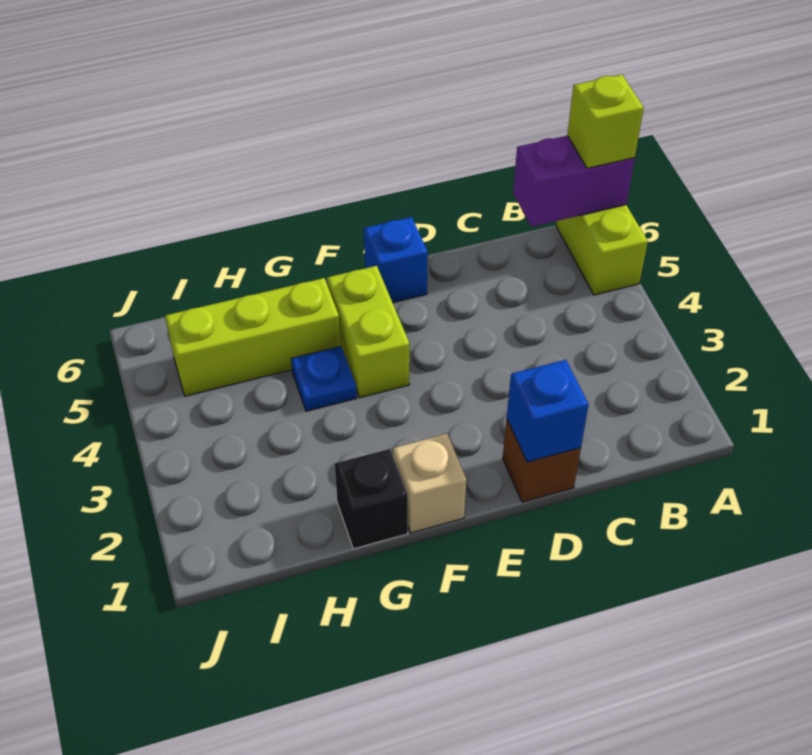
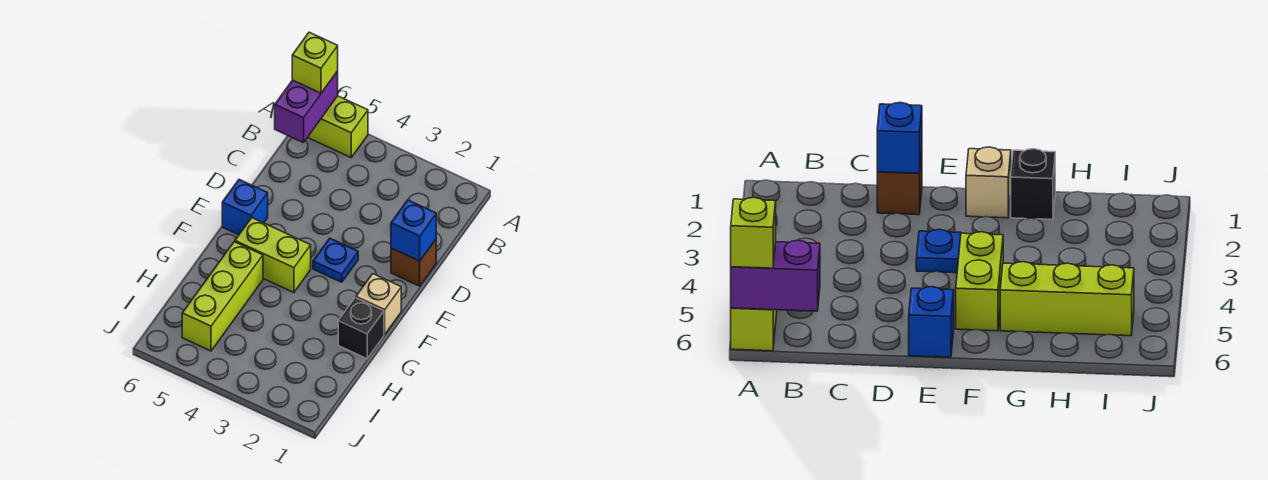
blue plate G4 level 1 -> blue plate E3 level 1

